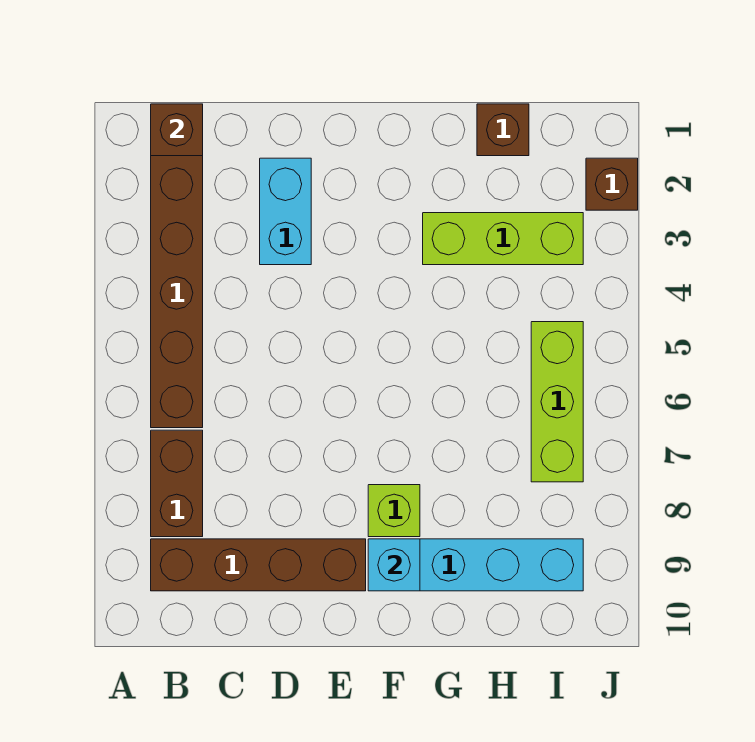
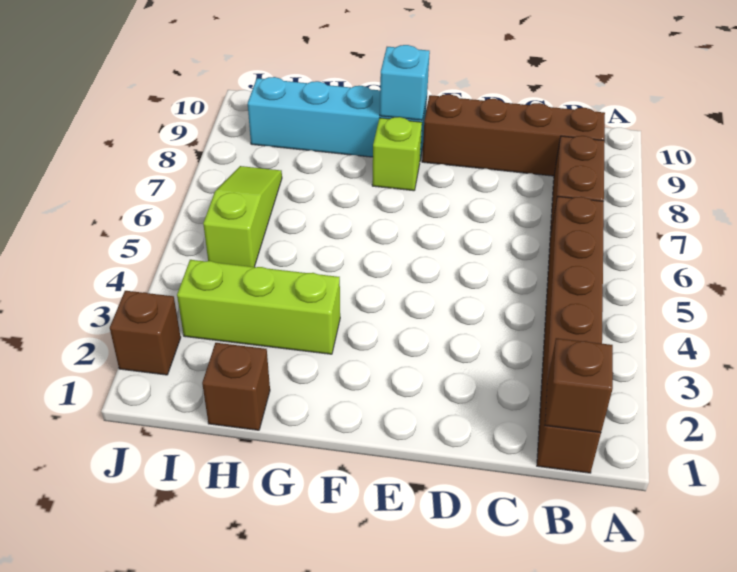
cyan brick D2:D3 level 1 -> none
lime brick I5:I7 level 1 -> lime slope I5:I7 level 1 top 5

